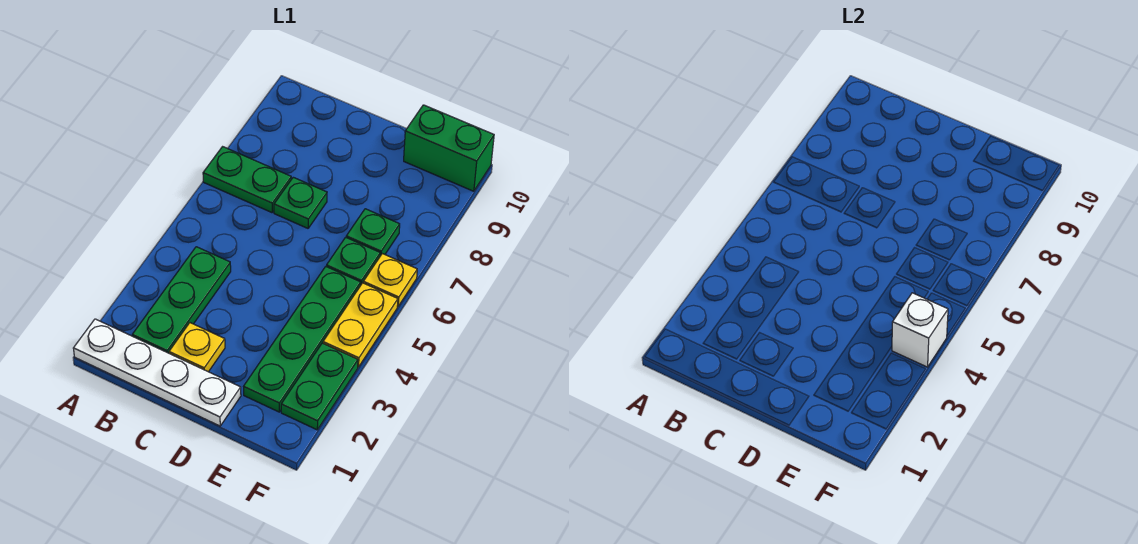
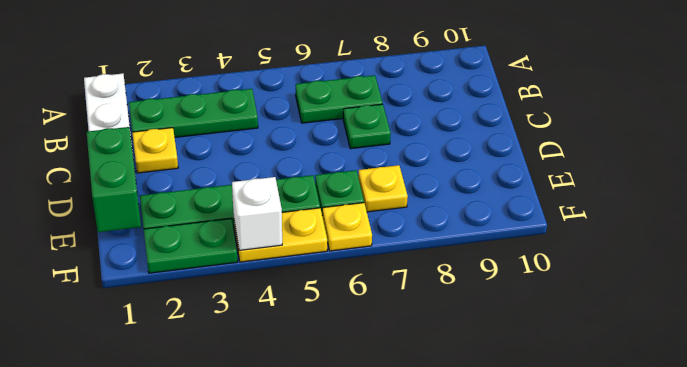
green plate A7:B7 level 1 -> green plate B6:B7 level 1
green plate E7 level 1 -> yellow plate E7 level 1
green brick E10:F10 level 1 -> green brick D1:E1 level 2

